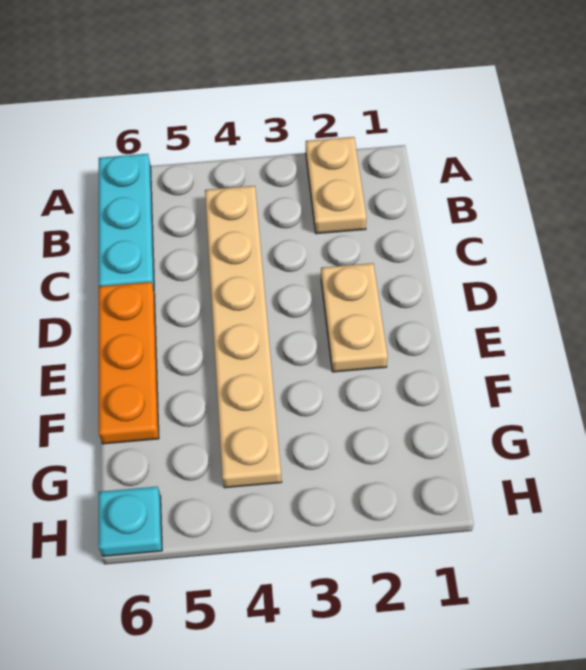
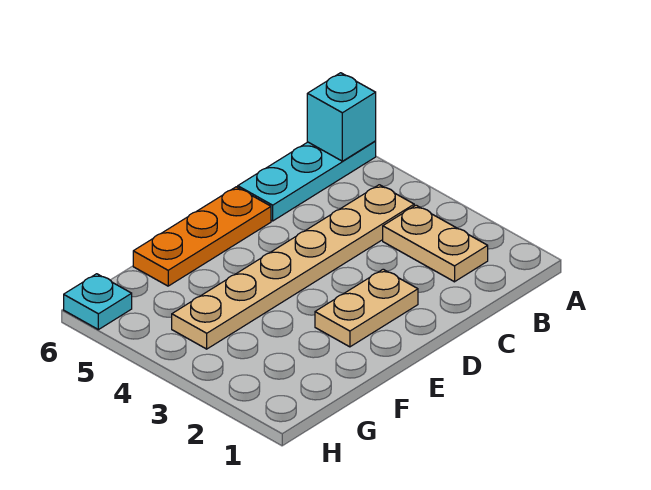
tan plate A2:B2 level 1 -> tan plate B2:B3 level 1
none -> cyan brick A6 level 2

